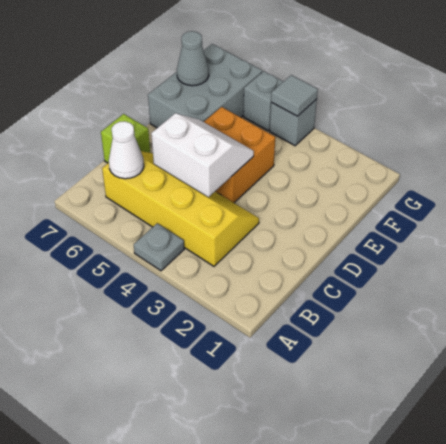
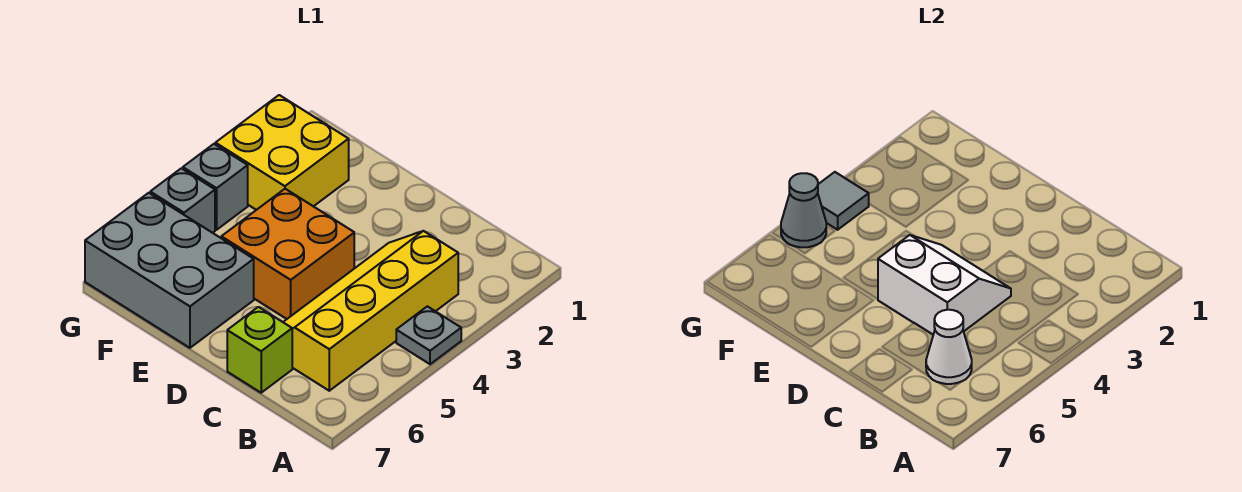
white slope C4:D5 level 2 top C -> white slope C4:D5 level 2 top 5
none -> yellow brick F2:G3 level 1
grey cone F7 level 2 -> grey cone G5 level 2

